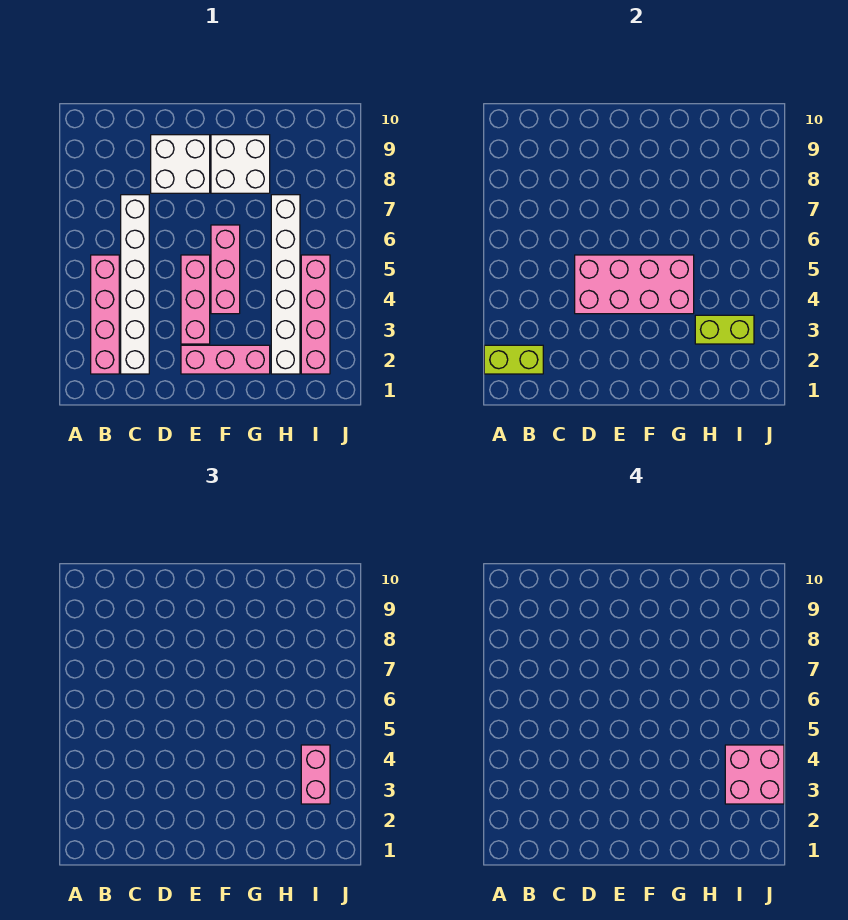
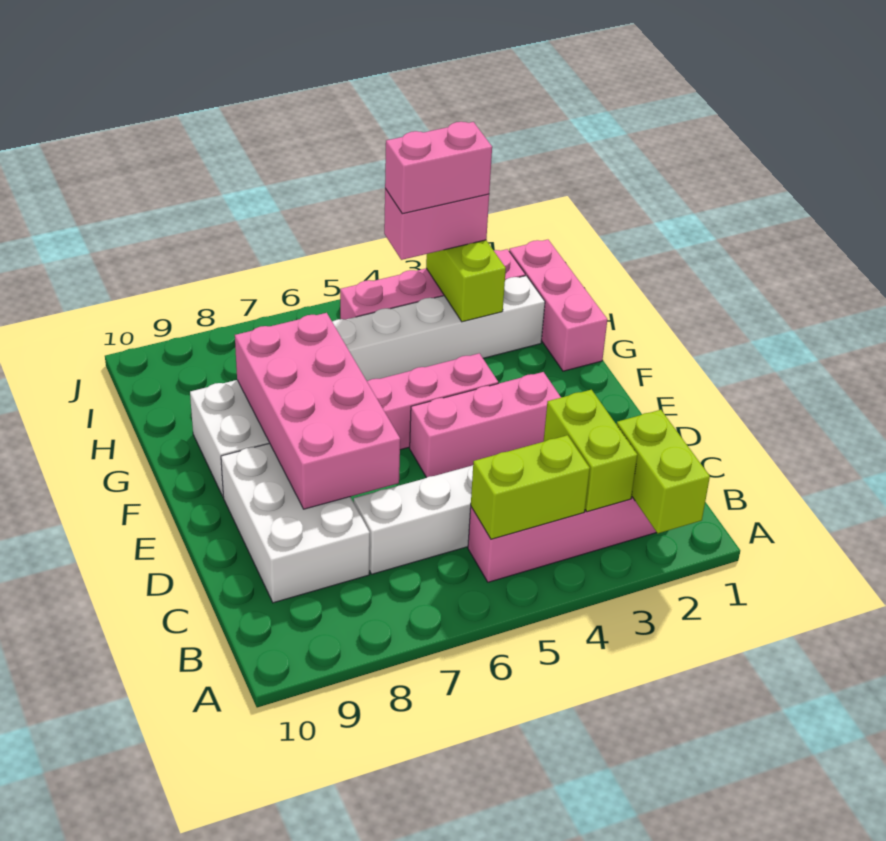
none -> lime brick B3:C3 level 2
none -> lime brick B4:B5 level 2
pink brick D4:G5 level 2 -> pink brick D7:G8 level 2
white brick D8:E9 level 1 -> white brick C8:E9 level 1
pink brick E2:G2 level 1 -> pink brick G1:I1 level 1
pink brick I3:J4 level 4 -> pink brick I3:I4 level 4

